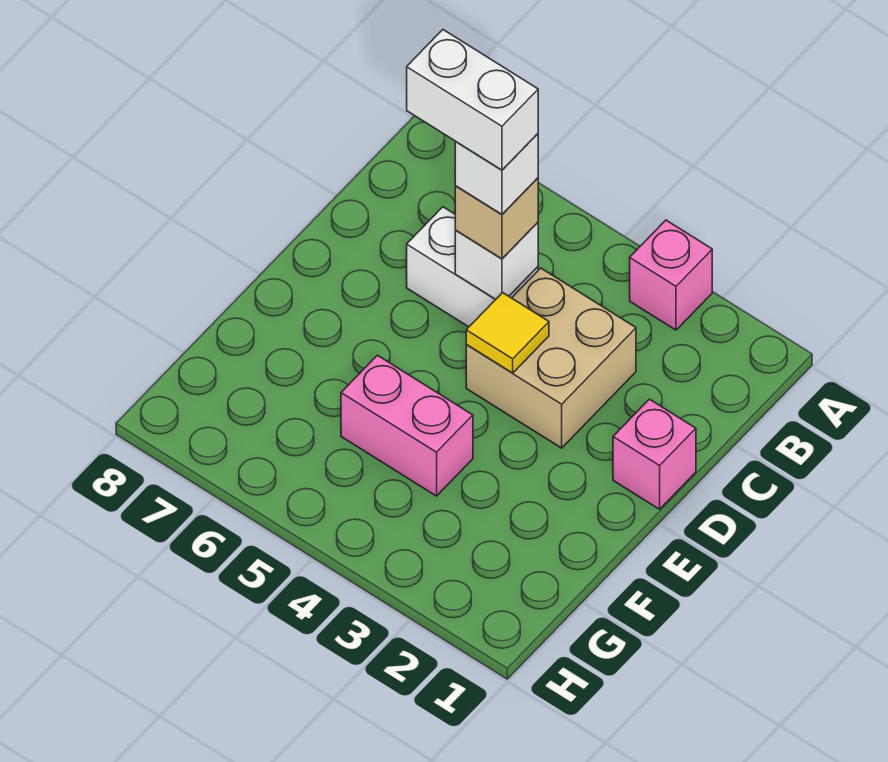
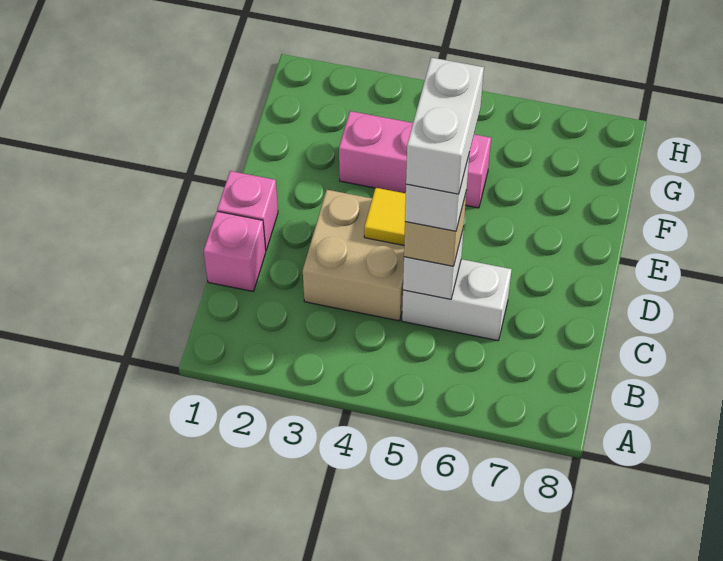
pink brick A3 level 1 -> pink brick C1 level 1
white brick C5:C6 level 5 -> white brick C5:D5 level 5
pink brick F4:F5 level 1 -> pink brick F3:F5 level 1

